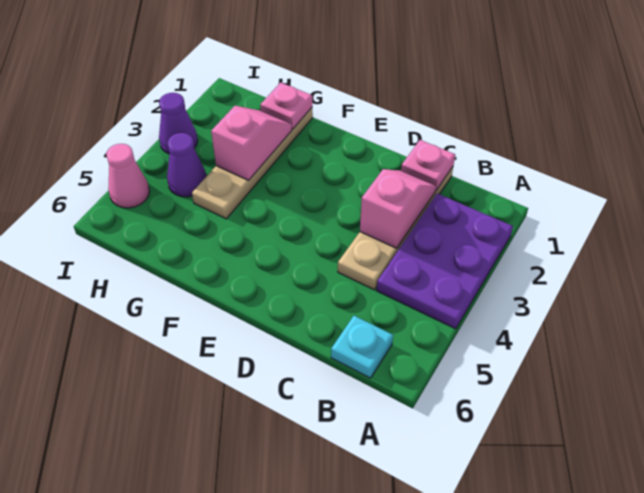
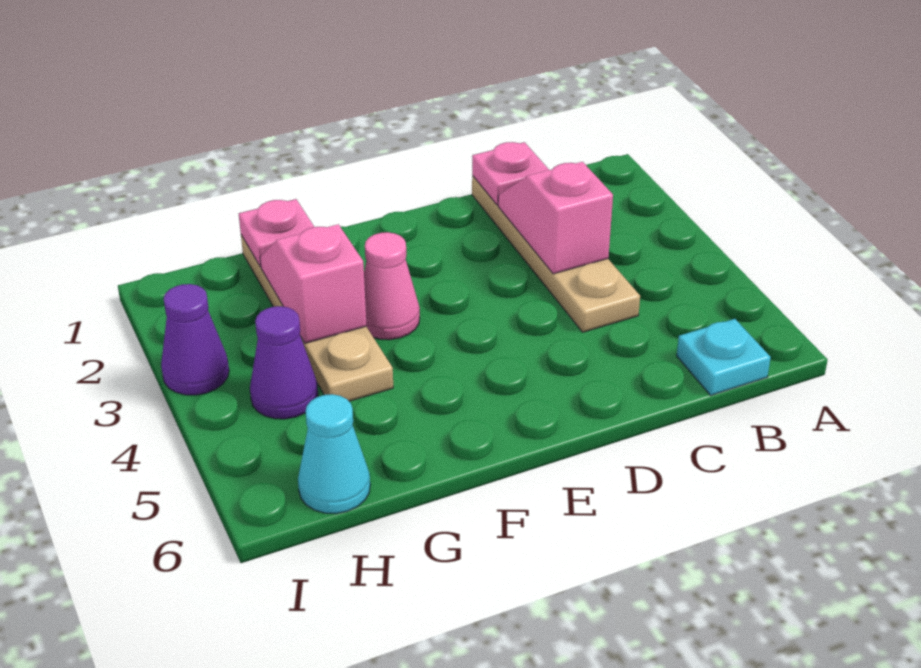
purple plate A2:B4 level 1 -> none
none -> cyan cone H6 level 1
pink cone I5 level 1 -> pink cone F3 level 1

